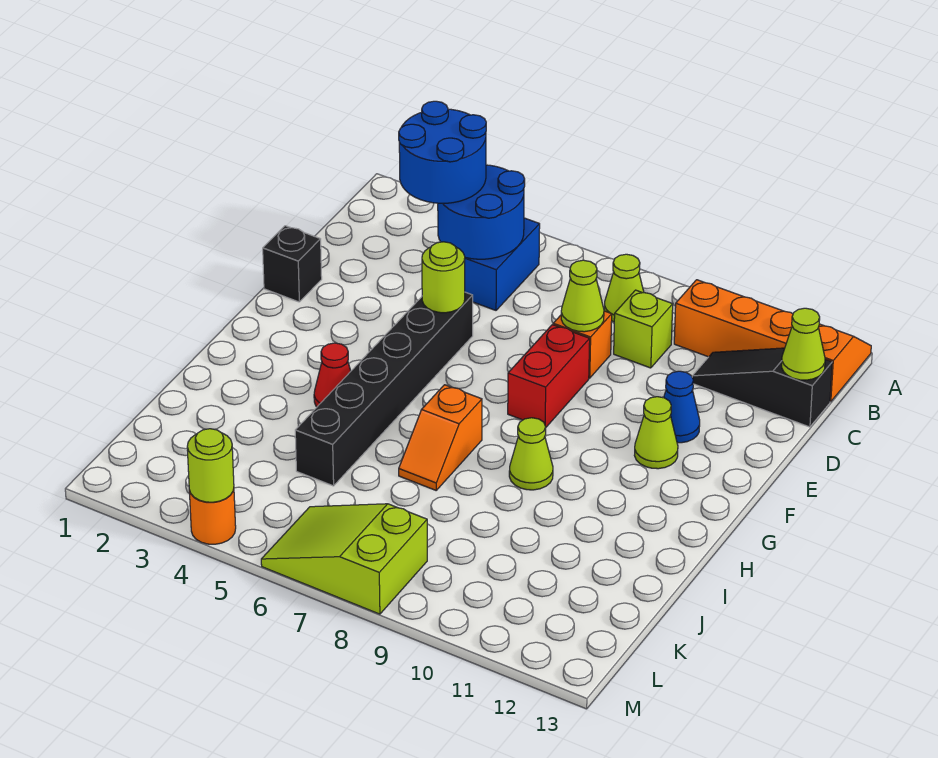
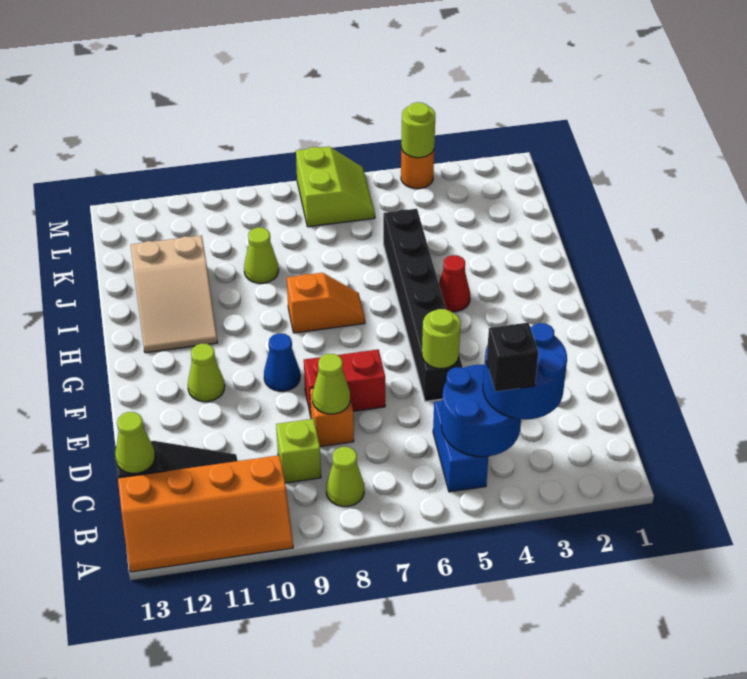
black brick E1 level 1 -> black brick B4 level 4
red brick E8:F8 level 1 -> red brick E7:E8 level 1
blue cone E11 level 1 -> blue cone F9 level 1
orange slope H7:I7 level 1 top H -> orange slope H7:H8 level 1 top 8
lime cone H9 level 1 -> lime cone J9 level 1
none -> tan slope H11:J12 level 1 top J
lime slope L6:M8 level 1 top 8 -> lime slope L6:M7 level 1 top 7

